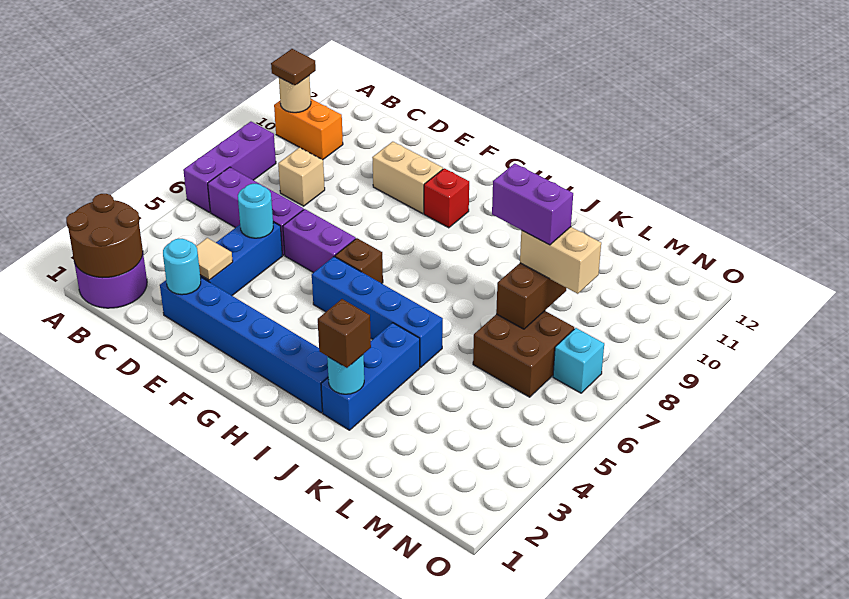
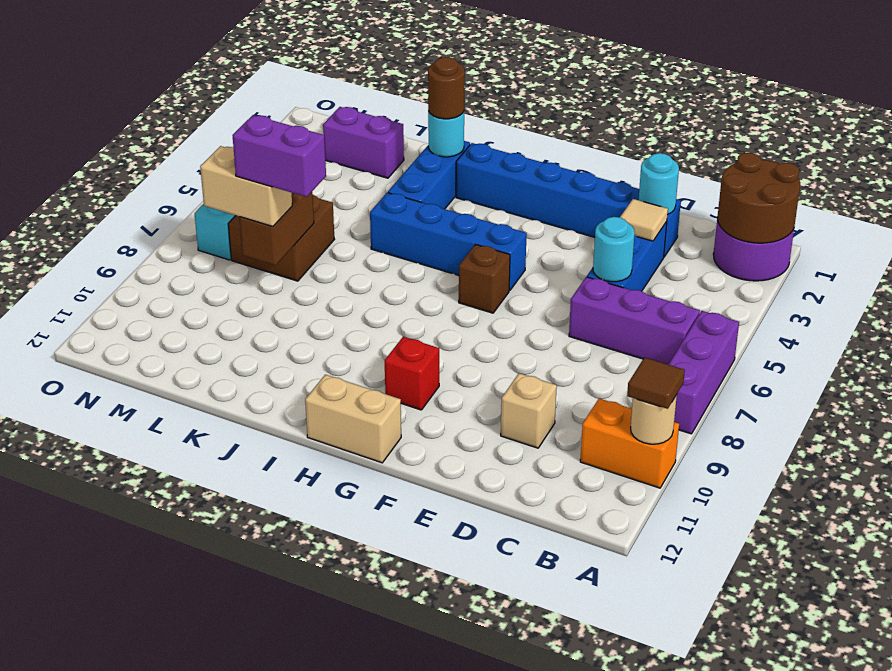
tan brick C8 level 1 -> tan brick D10 level 1
purple brick E6:F6 level 1 -> purple brick L2:M2 level 1
tan brick E10:F10 level 1 -> tan brick G12:H12 level 1
brown brick J2 level 3 -> brown round brick J2 level 3

